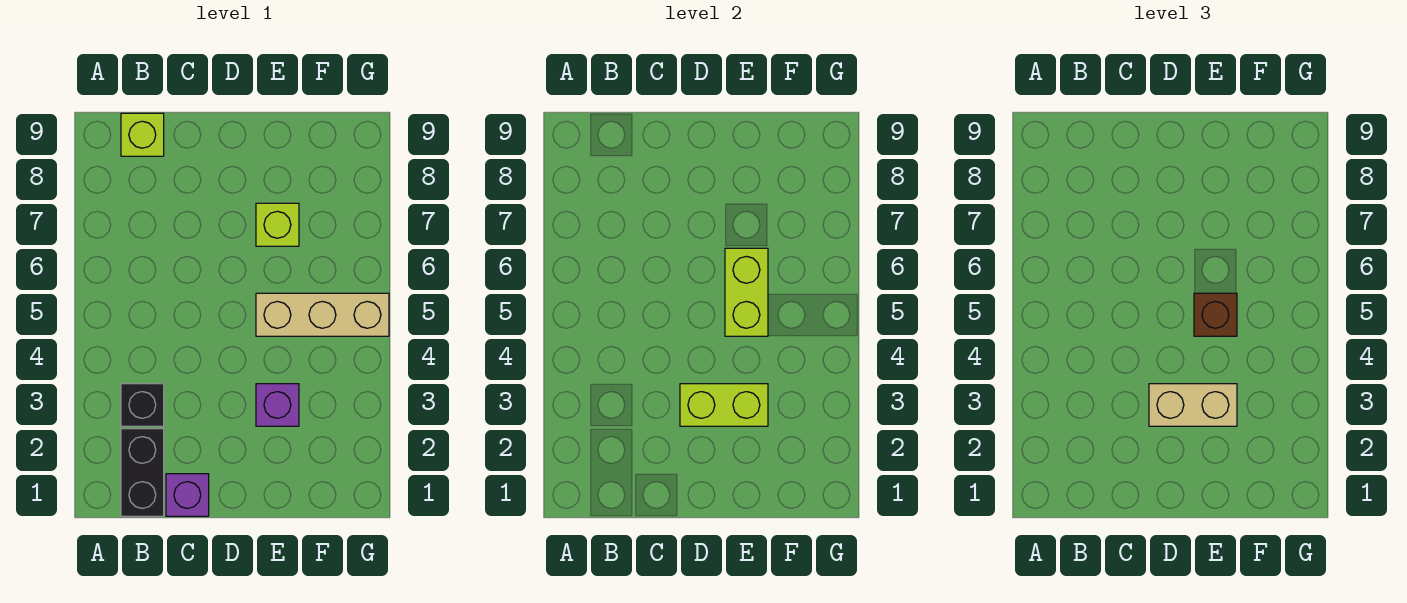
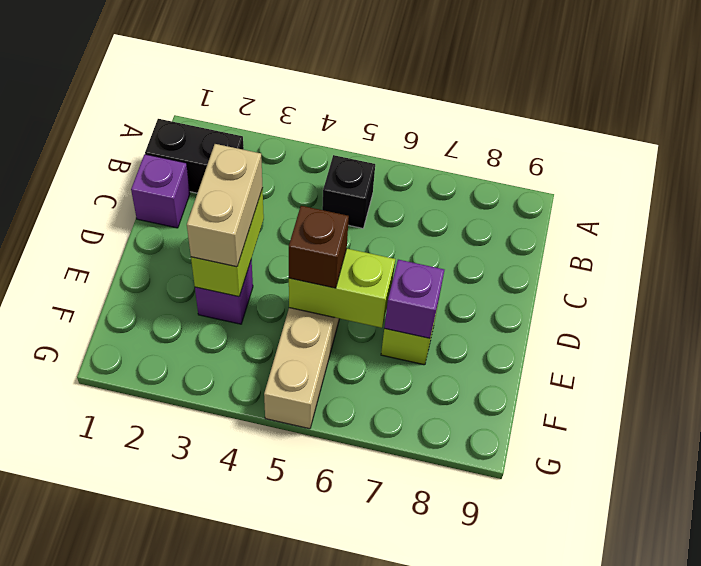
black brick B3 level 1 -> black brick B5 level 1
lime brick B9 level 1 -> none
none -> purple brick E7 level 2

